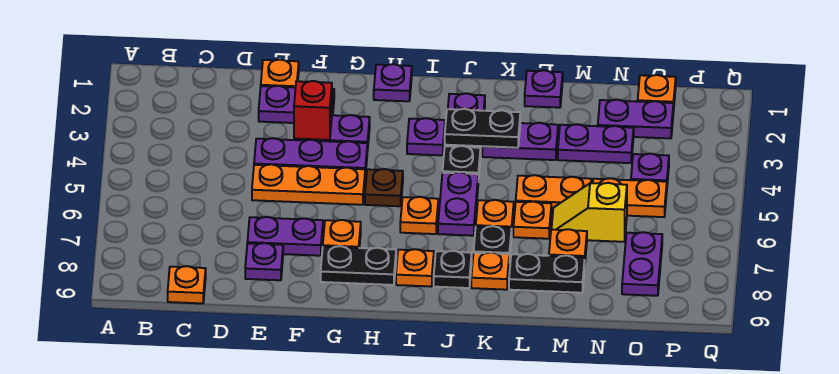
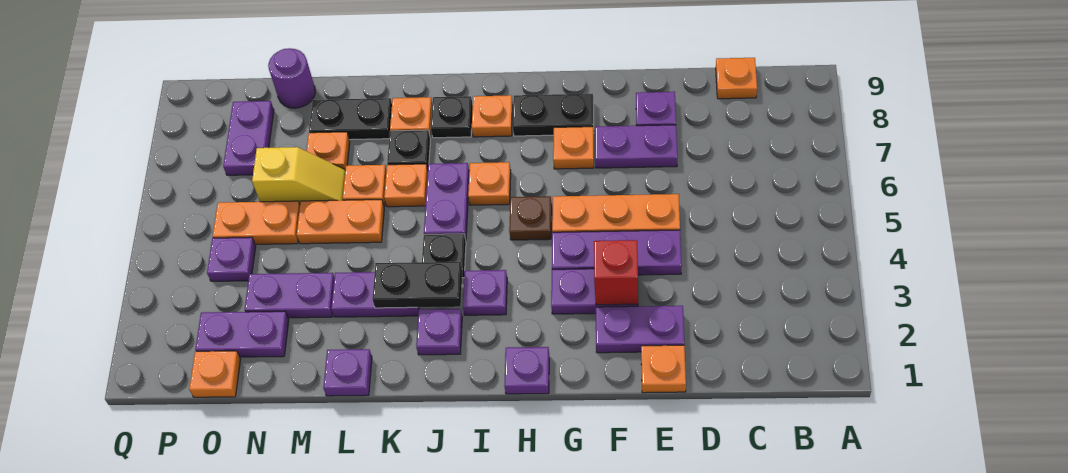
none -> purple round brick N9 level 1

